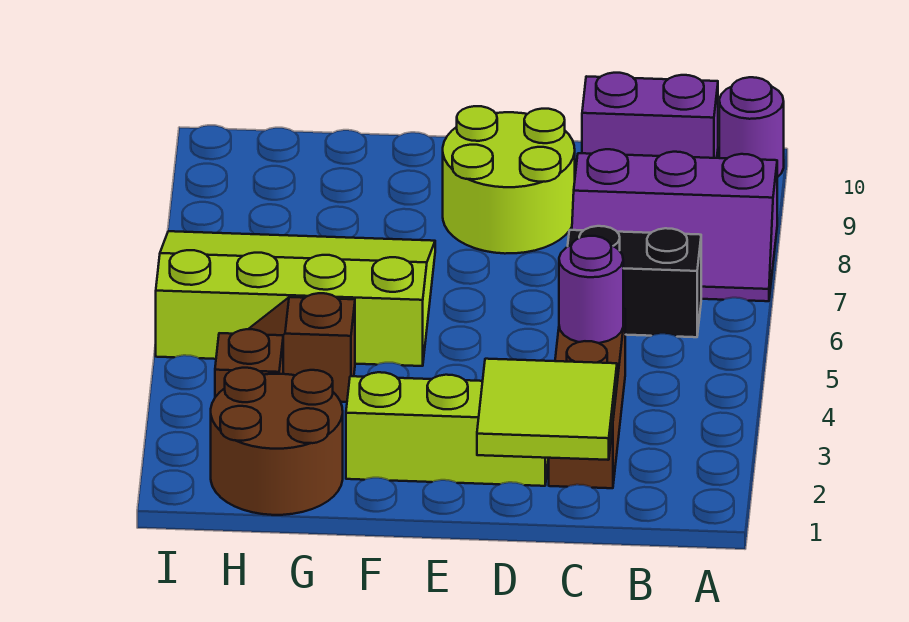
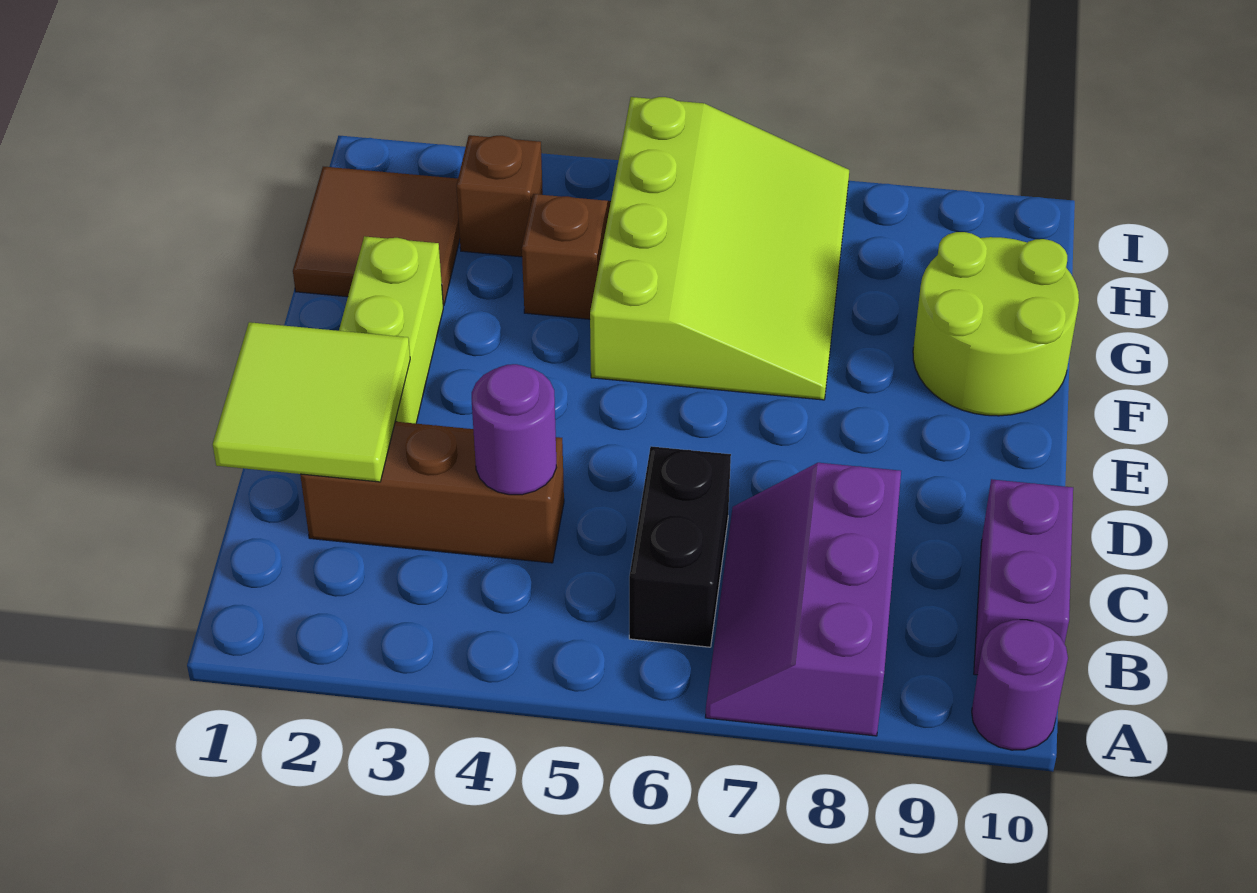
lime round brick D8:E9 level 1 -> lime round brick F9:G10 level 1
brown round brick G1:H2 level 1 -> brown tile G1:H2 level 1

